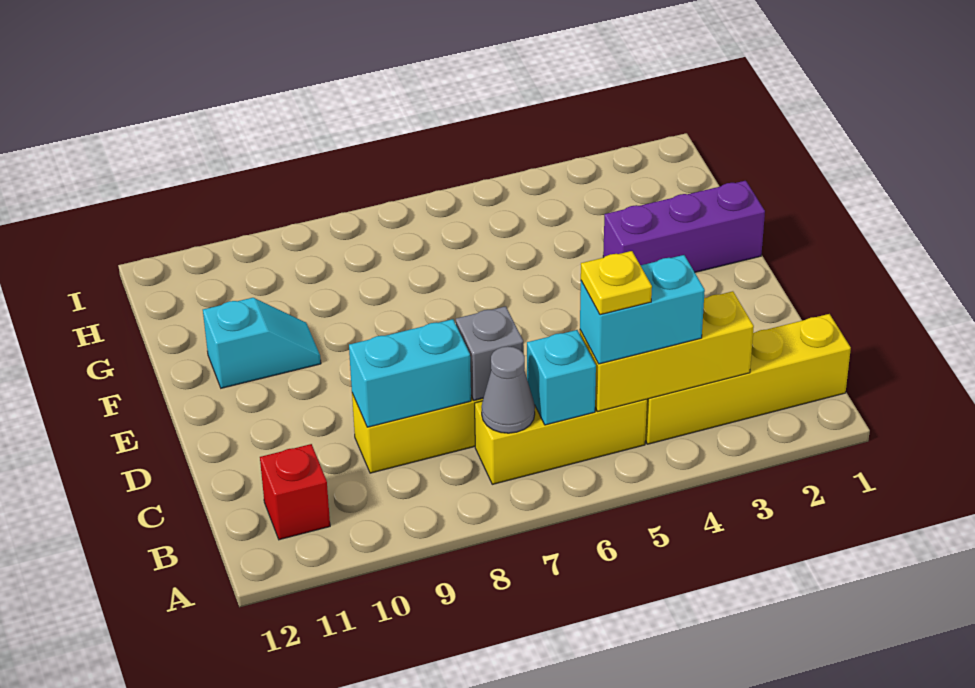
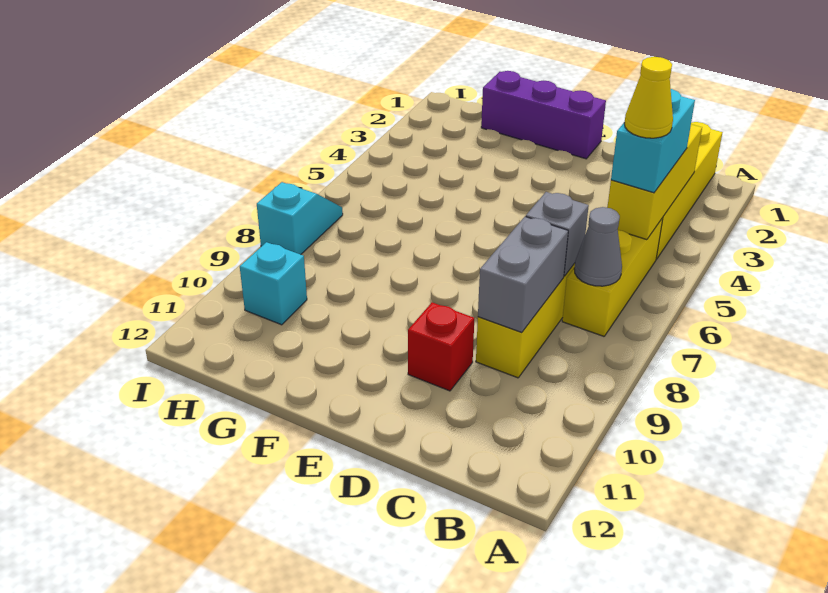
yellow plate B5 level 4 -> yellow cone B5 level 4
cyan brick B6 level 2 -> cyan brick H10 level 1
red brick B11 level 1 -> red brick D10 level 1
cyan brick C8:C9 level 2 -> grey brick C8:C9 level 2
purple brick F1:F3 level 1 -> purple brick E1:G1 level 1
cyan slope F10:F11 level 1 top 11 -> cyan slope I7:I8 level 1 top 8

